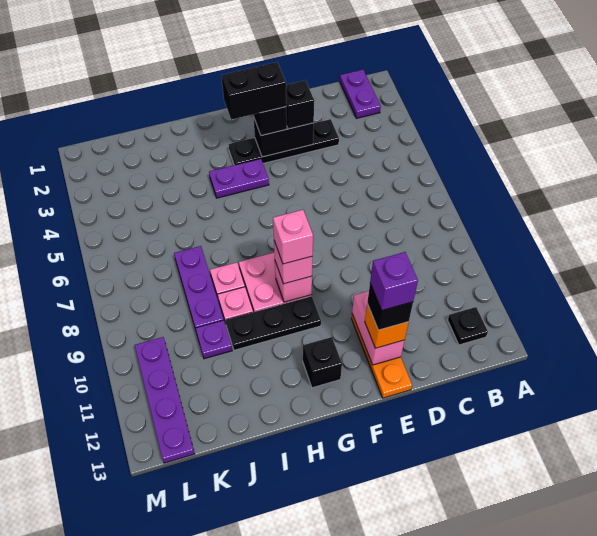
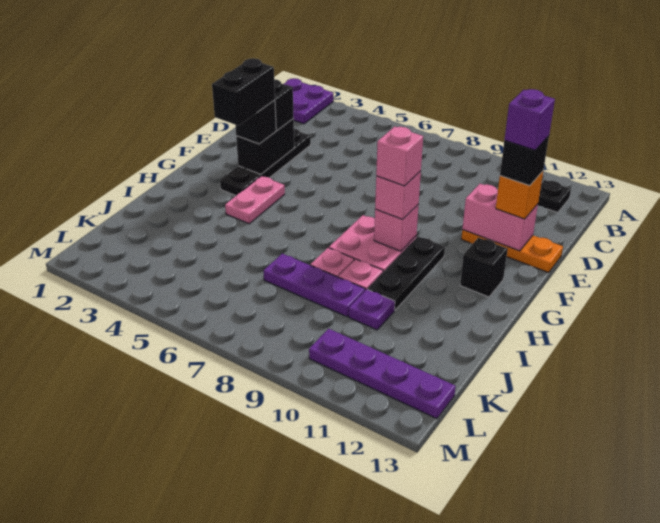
purple plate B1:B2 level 1 -> purple plate A1:B2 level 1
purple plate G4:H4 level 1 -> pink plate G4:H4 level 1

